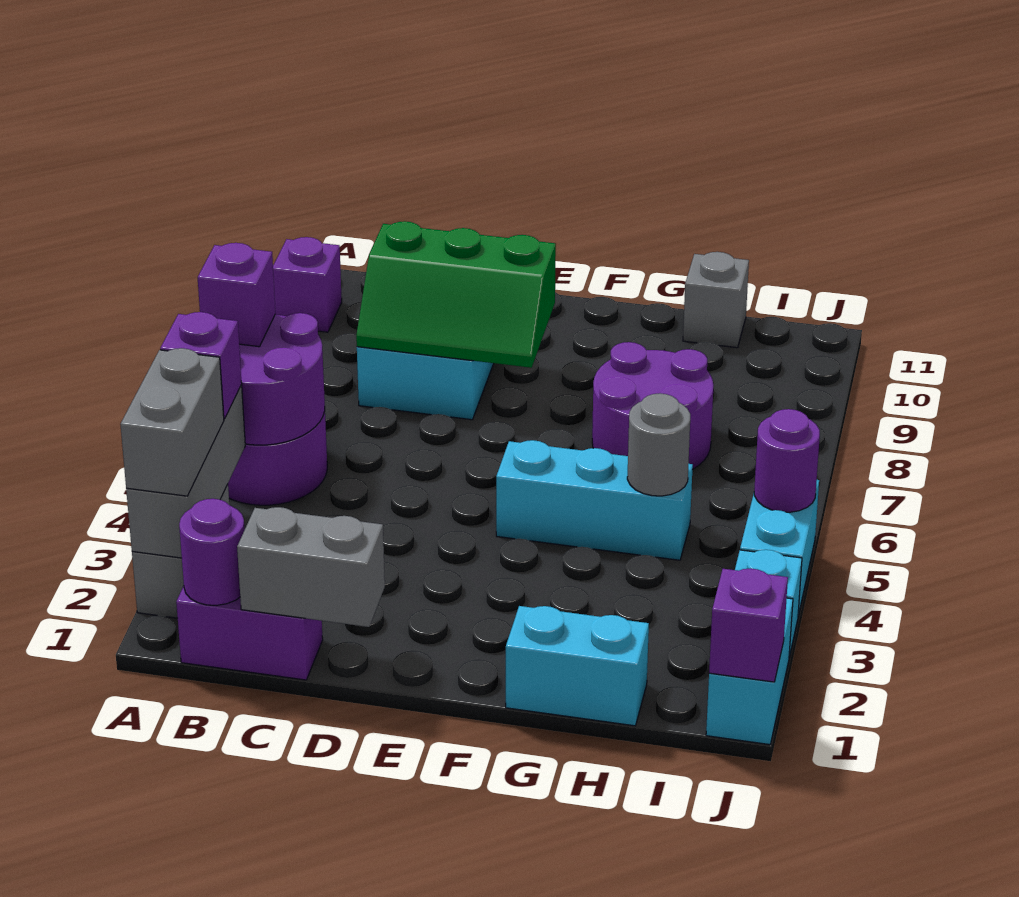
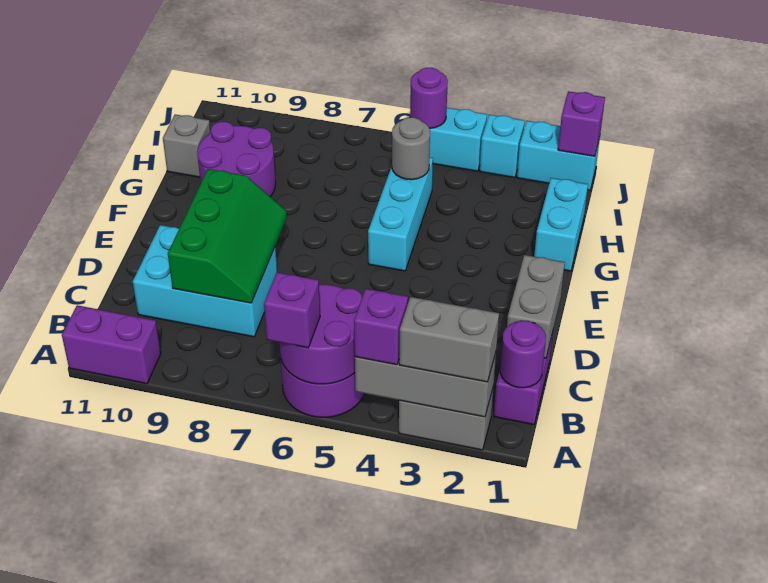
purple brick A10 level 1 -> purple brick A10:A11 level 1
purple round brick G7:H8 level 1 -> purple round brick G9:H10 level 1

